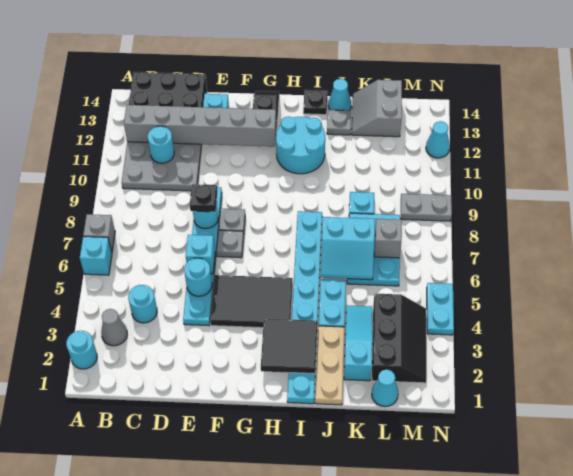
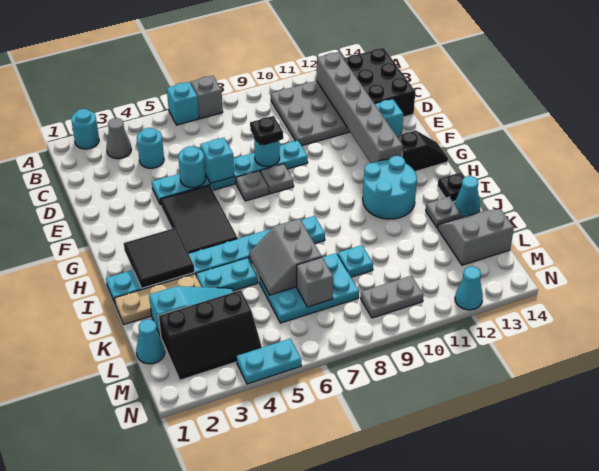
cyan round brick C11 level 2 -> none
cyan slope J6:K7 level 2 top 7 -> grey slope J6:K7 level 2 top 7
grey plate M9:N9 level 1 -> grey plate M9:M10 level 1

